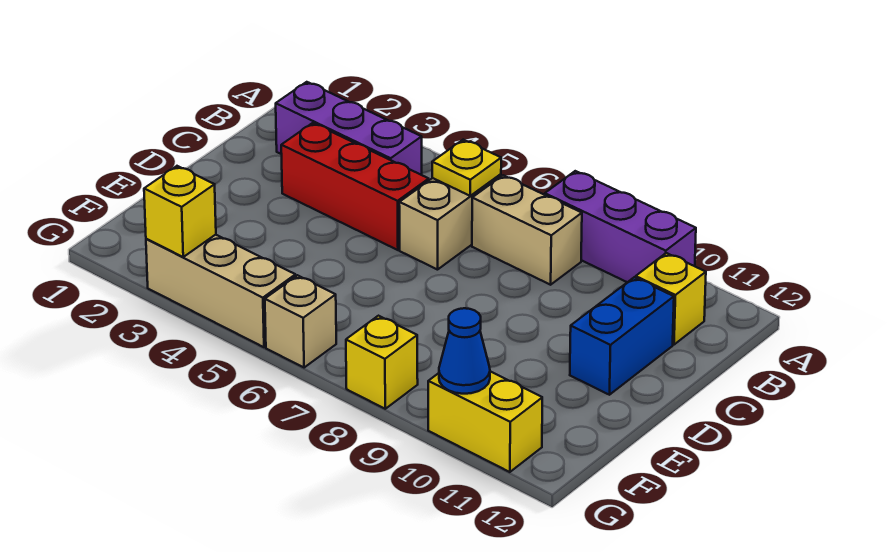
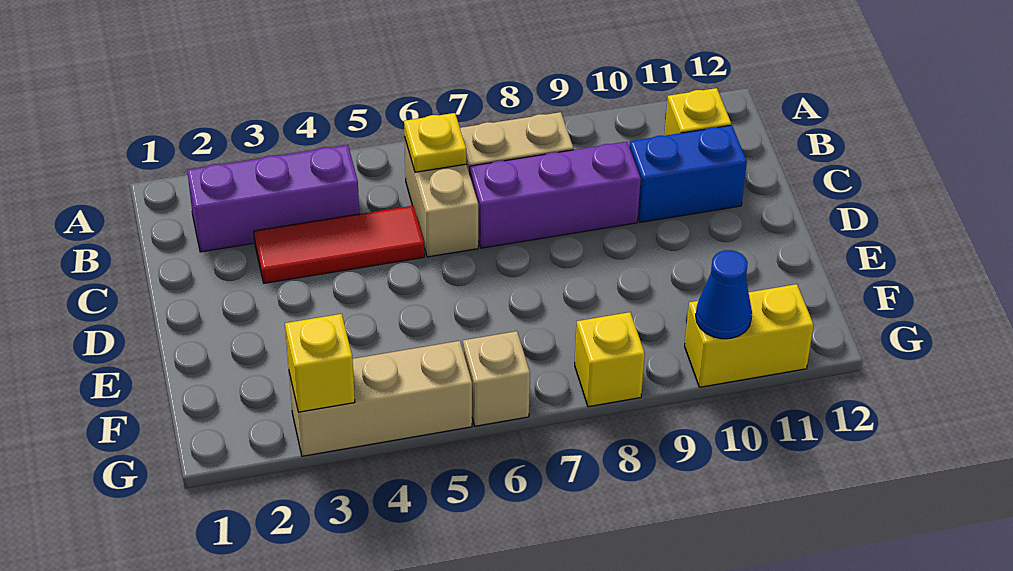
purple brick A8:A10 level 1 -> purple brick C7:C9 level 1
red brick C3:C5 level 1 -> red tile C3:C5 level 1
blue brick C11:D11 level 1 -> blue brick C10:C11 level 1

